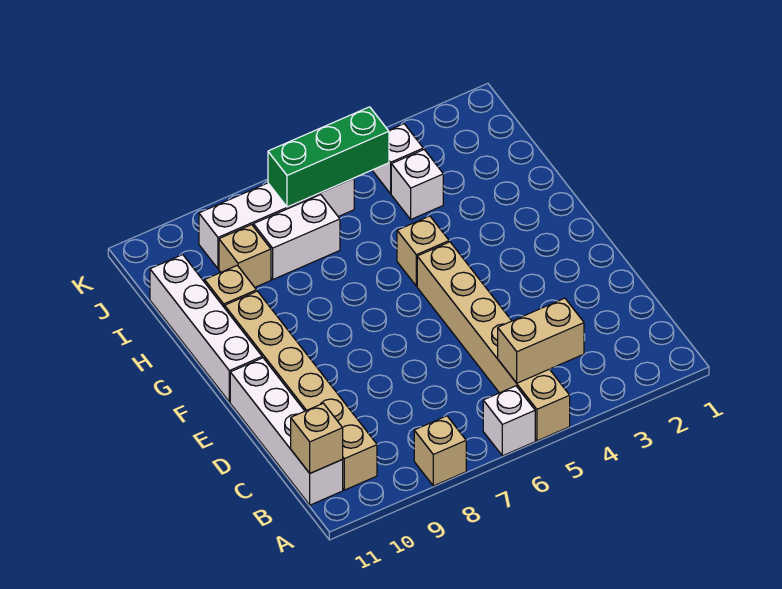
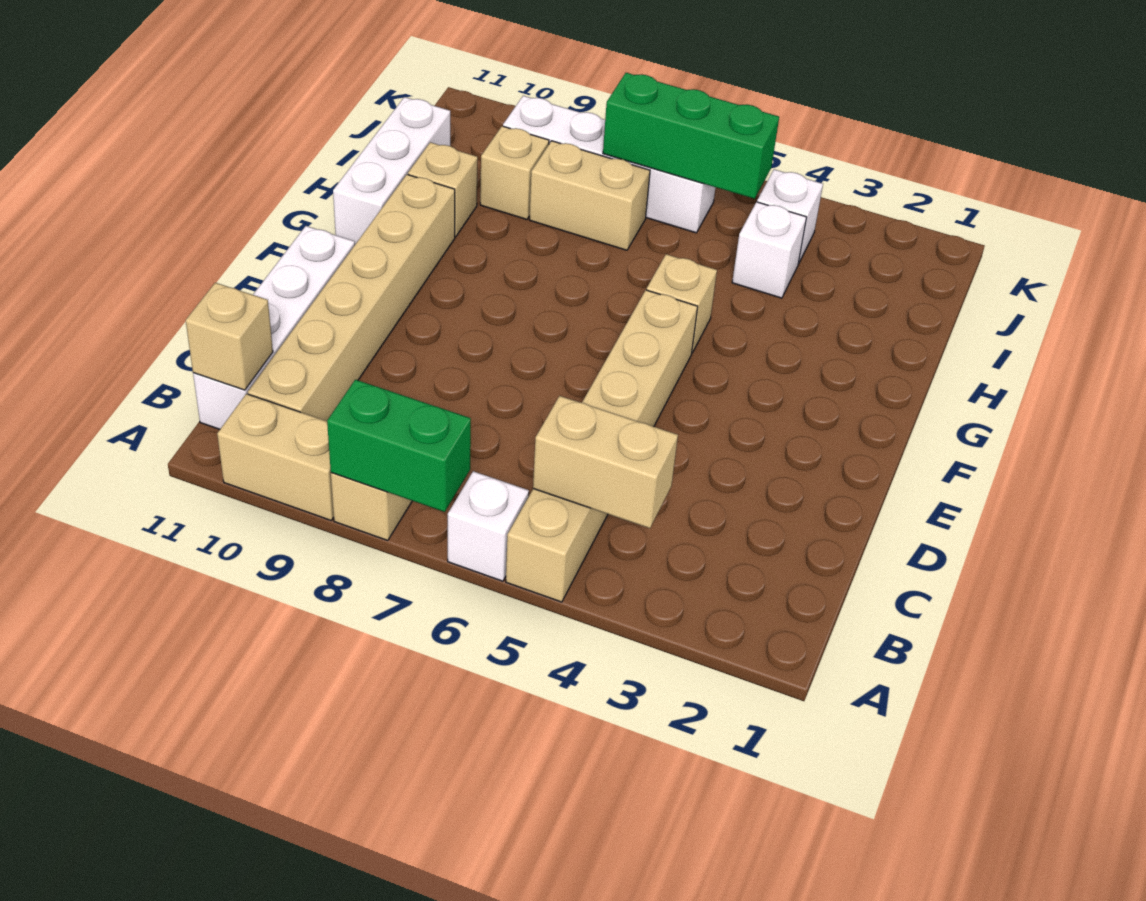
none -> green brick A7:A8 level 2
none -> tan brick A9:A10 level 1
white brick F11:I11 level 1 -> white brick G11:I11 level 1
white brick I7:I8 level 1 -> tan brick I7:I8 level 1

